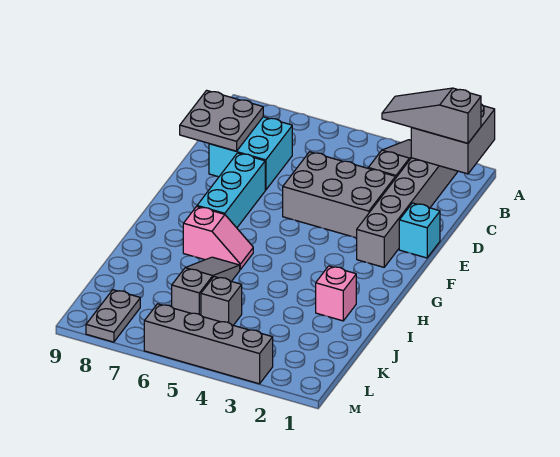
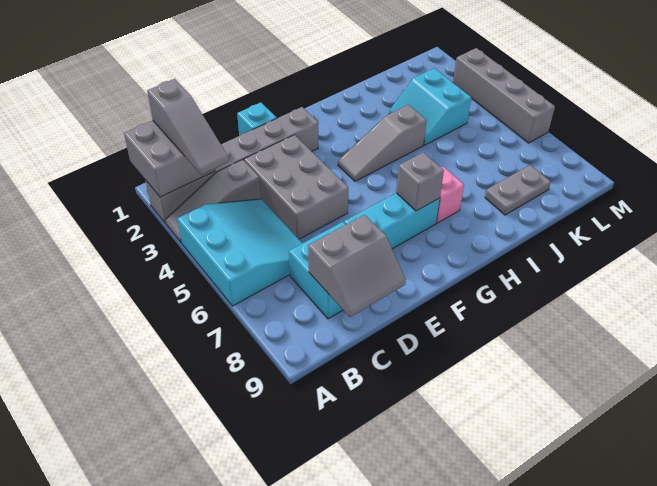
none -> cyan slope A4:C6 level 1 top A
grey plate C8:D9 level 2 -> grey slope C8:D9 level 2 top 8
pink brick I2 level 1 -> none
grey slope I6:K6 level 1 top K -> grey slope G4:I4 level 1 top I
none -> cyan slope J3:K4 level 1 top K
grey brick K5 level 1 -> grey brick G7 level 2
grey plate L8:M8 level 1 -> grey plate J8:K8 level 1

